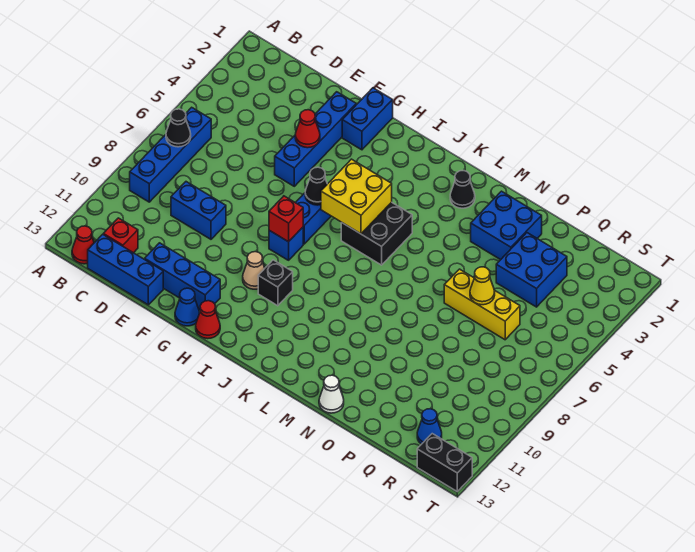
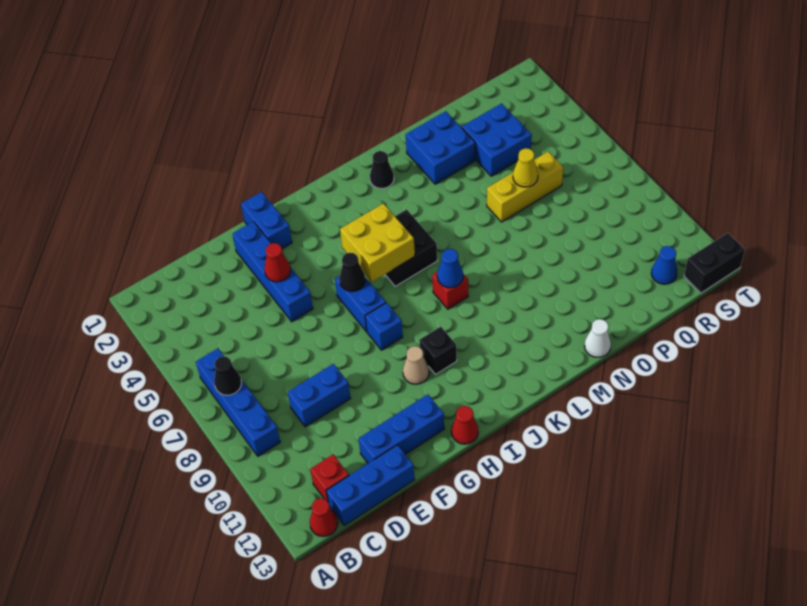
blue cone G13 level 1 -> blue cone K8 level 2
red brick H8 level 2 -> red brick K8 level 1

